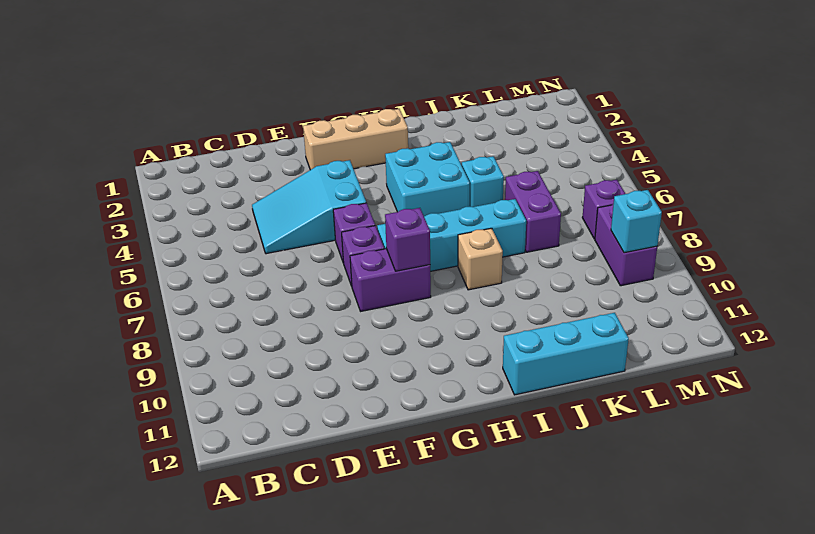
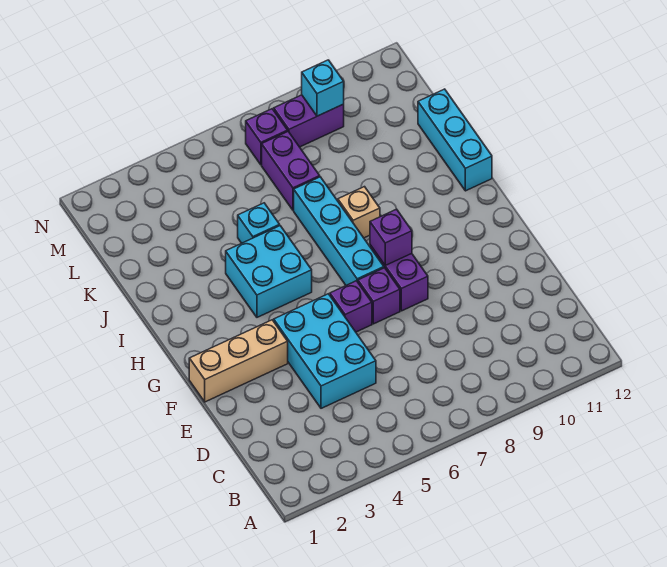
cyan slope D4:F5 level 1 top F -> cyan brick D4:F5 level 1
tan brick F2:H2 level 1 -> tan brick F1:F3 level 1
purple brick K6:K7 level 1 -> purple brick K7:L7 level 1

